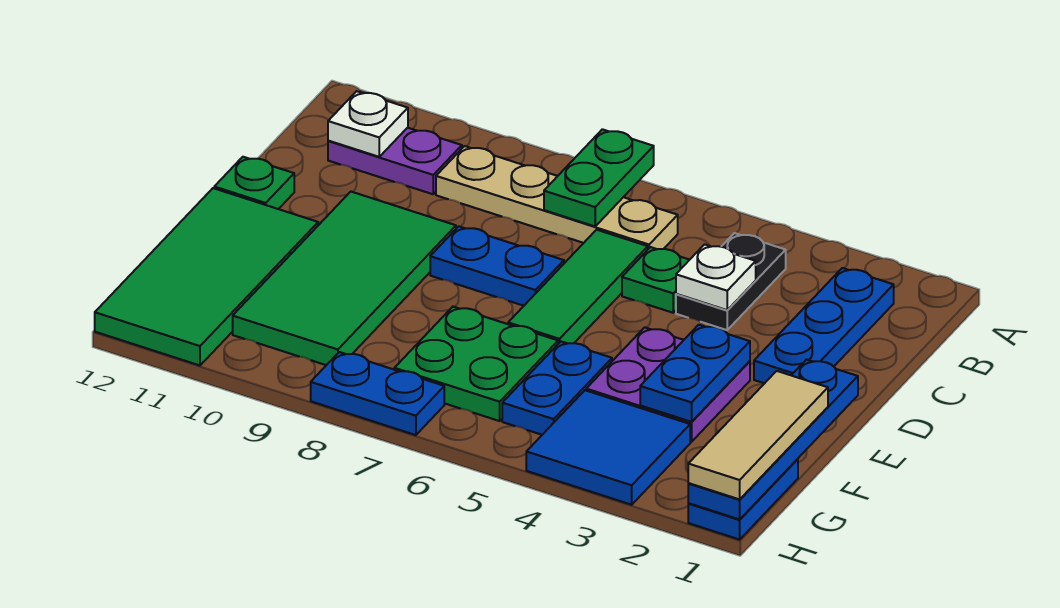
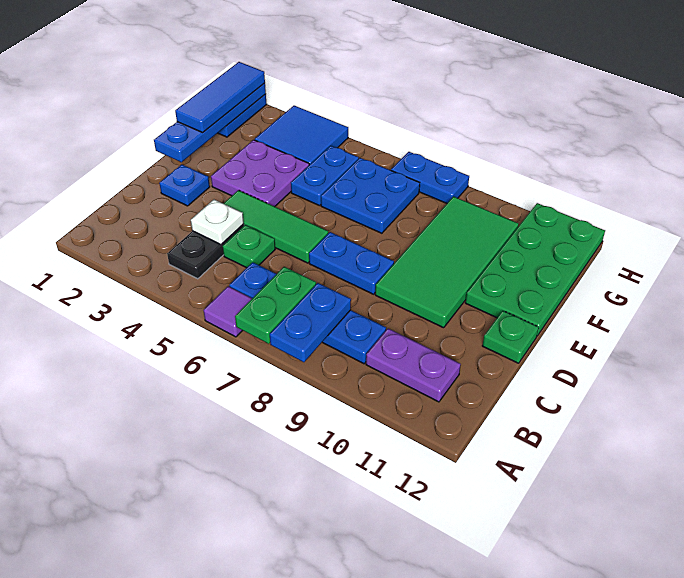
none -> purple tile A6 level 1
blue plate B2:D2 level 1 -> blue plate D2 level 1
tan plate B6:B9 level 1 -> blue plate B6:B9 level 1
white plate B11 level 2 -> none
green tile C6:E6 level 1 -> green tile D4:D6 level 1
blue plate E3:F3 level 2 -> blue plate A8:B8 level 2
green tile E11:H12 level 1 -> green plate E11:H12 level 1
tan tile F1:H1 level 3 -> blue tile F1:H1 level 3
green plate F6:G7 level 1 -> blue plate F6:G7 level 1

